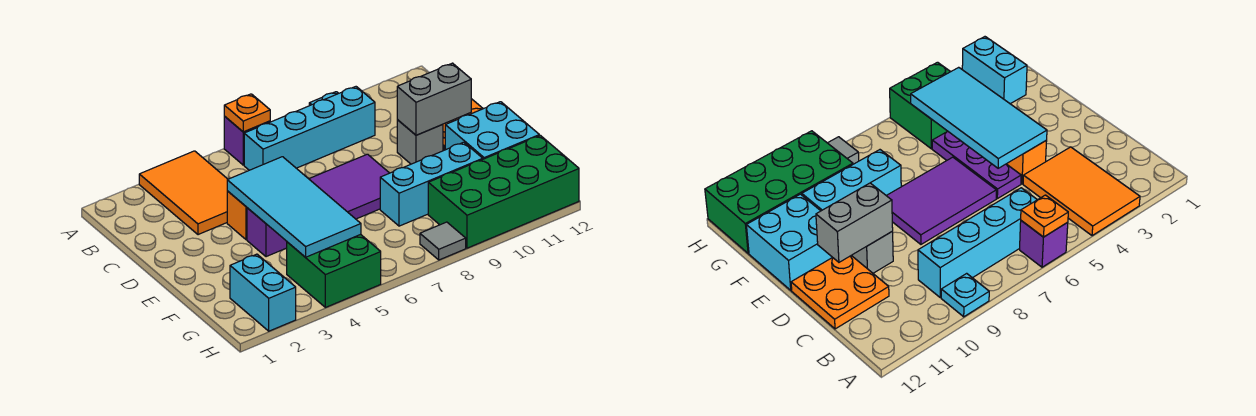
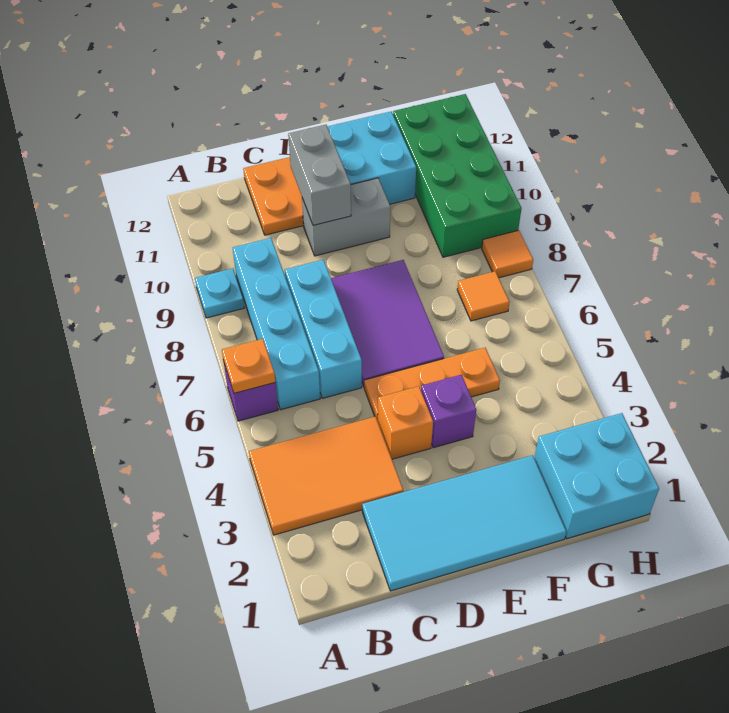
cyan tile D4:G5 level 2 -> cyan tile C1:F2 level 1
purple plate D5:F5 level 1 -> orange plate D5:F5 level 1
grey brick D10 level 1 -> grey brick D10:E10 level 1
cyan brick F8:F10 level 1 -> cyan brick C6:C8 level 1
cyan brick G2:H2 level 1 -> cyan brick G1:H2 level 1
green brick G4:H5 level 1 -> none
none -> orange tile G7 level 1
grey tile H8 level 1 -> orange tile H8 level 1

